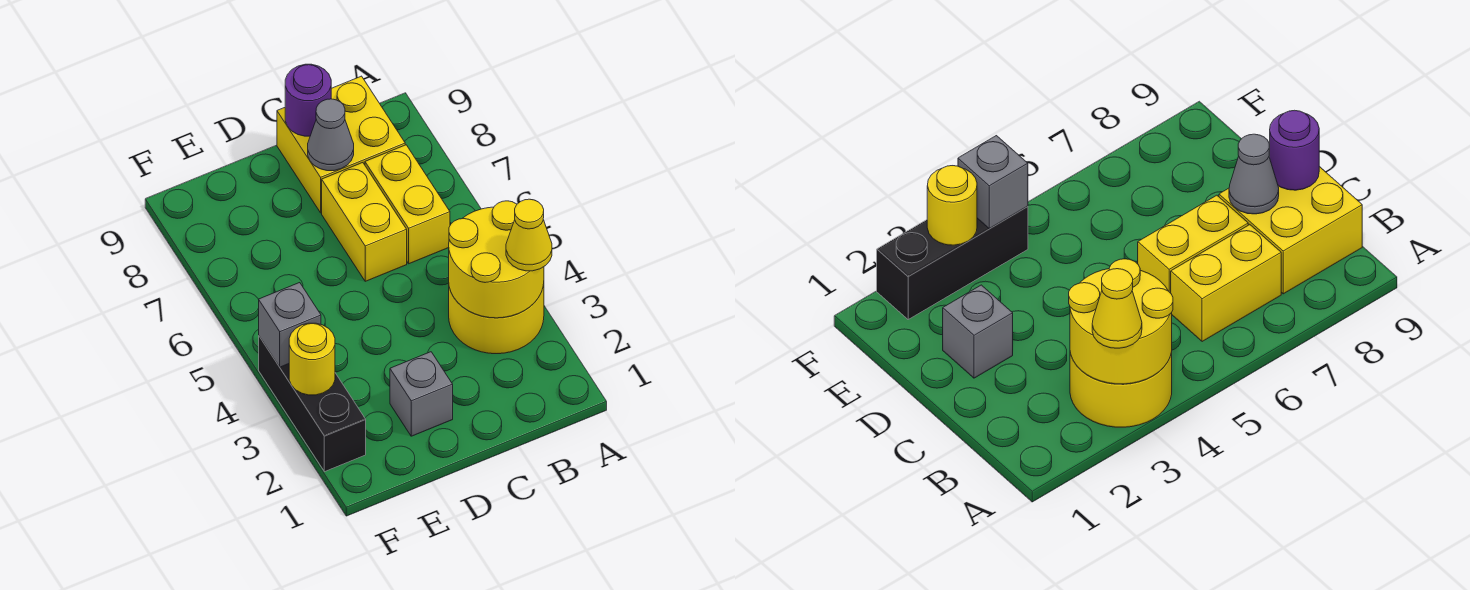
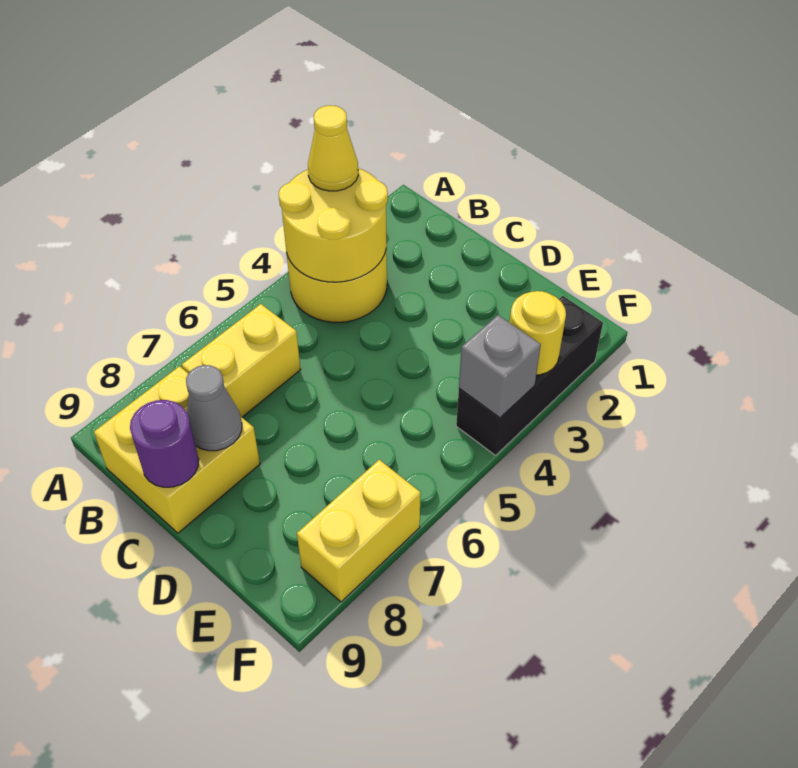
yellow brick C6:C7 level 1 -> yellow brick F7:F8 level 1
grey brick D2 level 1 -> none

